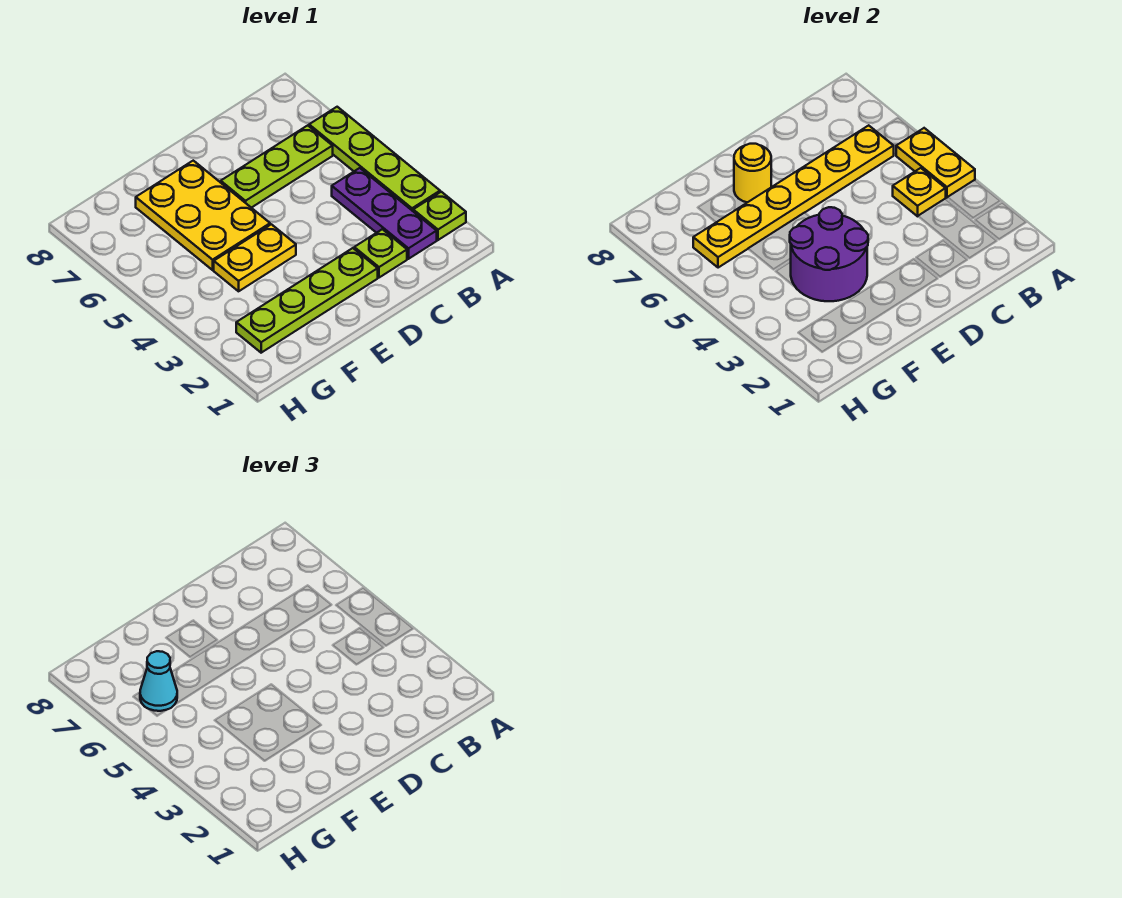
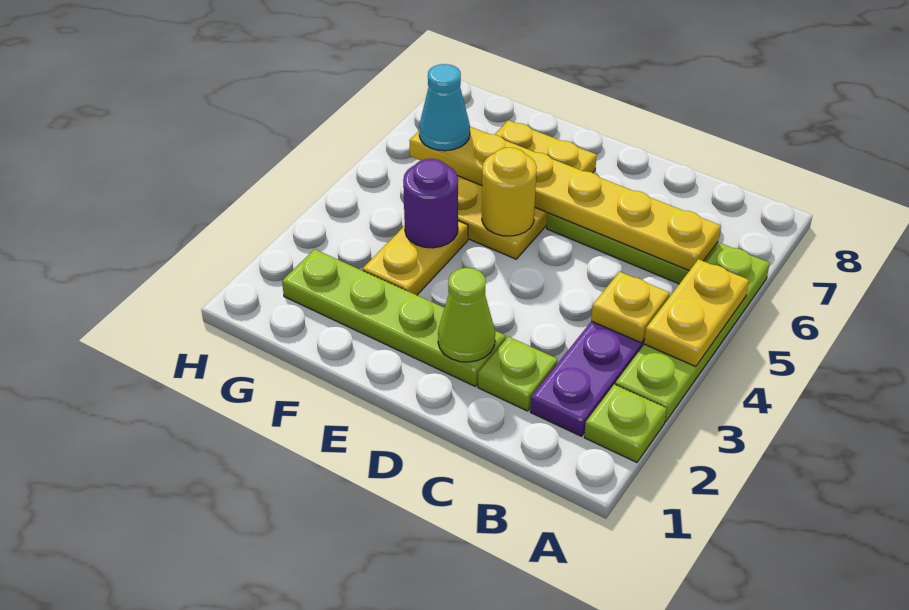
none -> lime cone D2 level 2
purple round brick E3:F4 level 2 -> purple round brick F4 level 2
yellow plate E4:F4 level 1 -> yellow plate F3:F4 level 1
yellow round brick E7 level 2 -> yellow round brick E5 level 2

